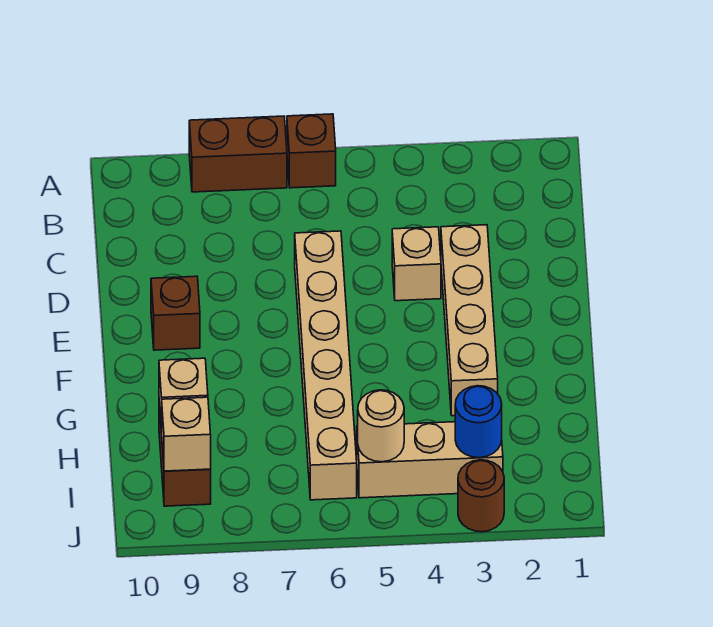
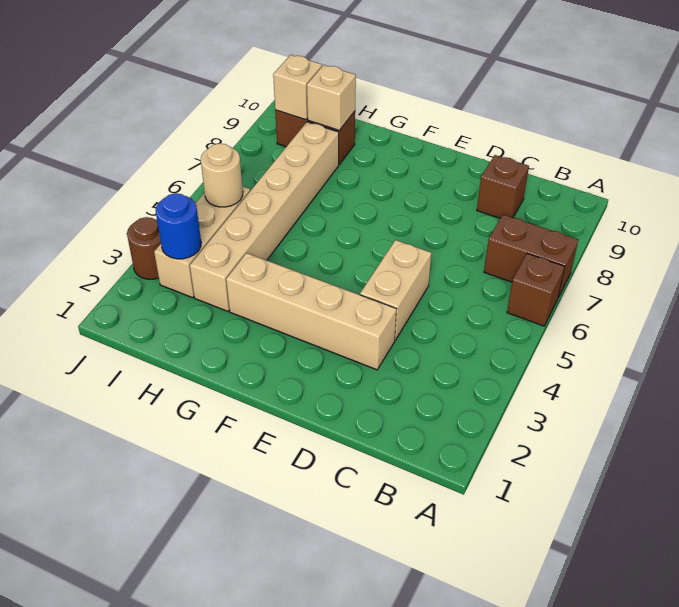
brown brick A7:A8 level 1 -> brown brick A7:B7 level 1
tan brick D4 level 1 -> tan brick D4:D5 level 1
tan brick D6:I6 level 1 -> tan brick H3:H8 level 1
brown brick E9 level 1 -> brown brick C9 level 1

